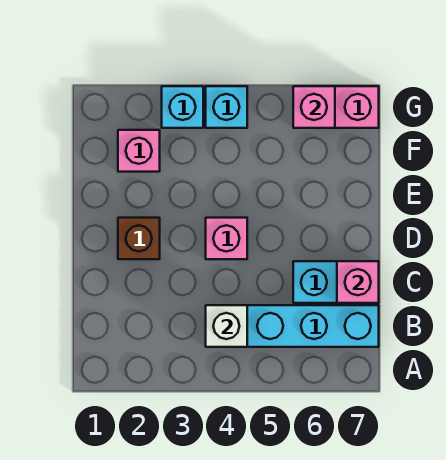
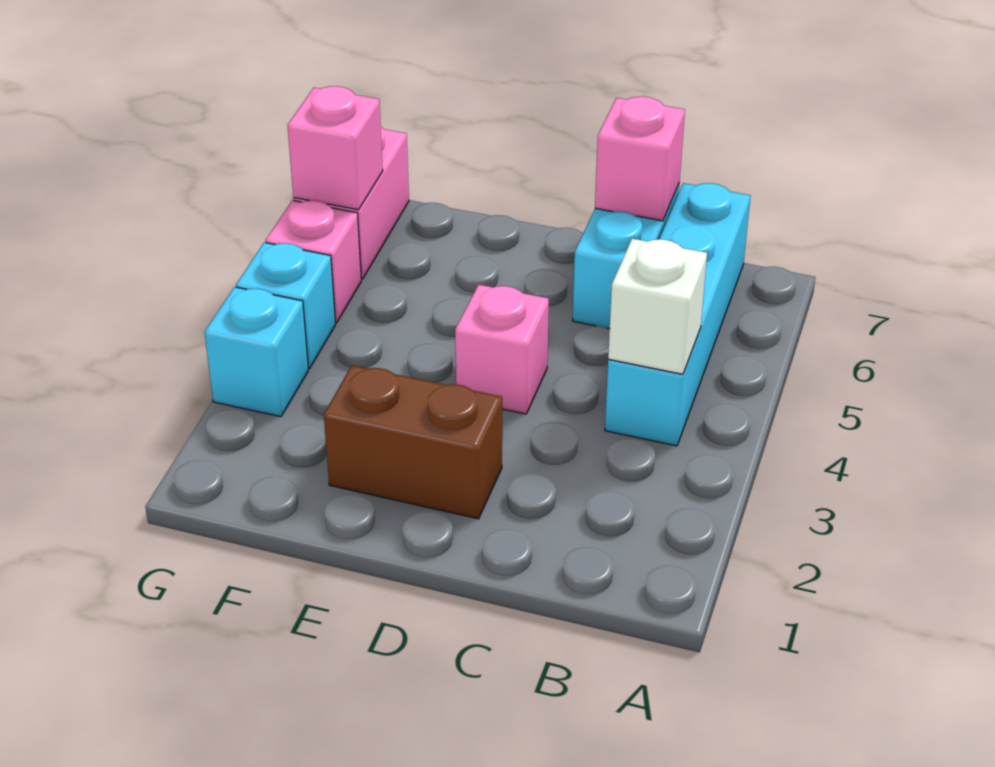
brown brick D2 level 1 -> brown brick D2:E2 level 1
pink brick F2 level 1 -> pink brick G5 level 1

